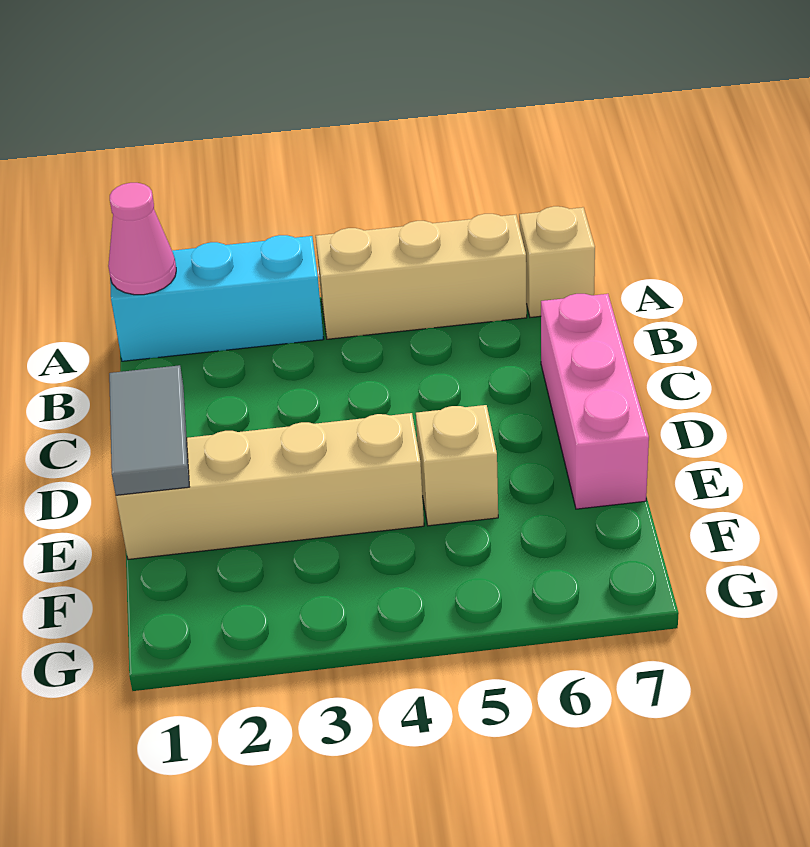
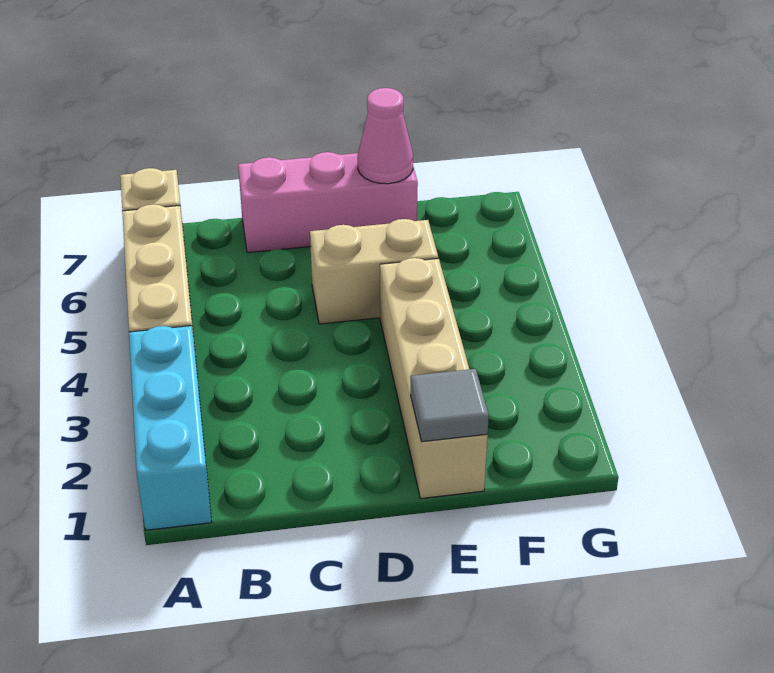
pink cone A1 level 2 -> pink cone E7 level 2
grey tile D1:E1 level 2 -> grey tile E1 level 2
tan brick E5 level 1 -> tan brick D5:E5 level 1

